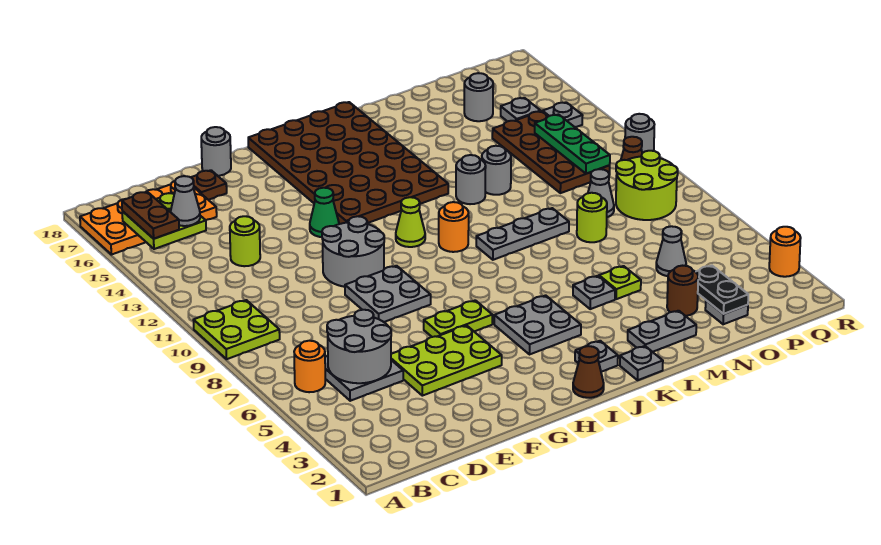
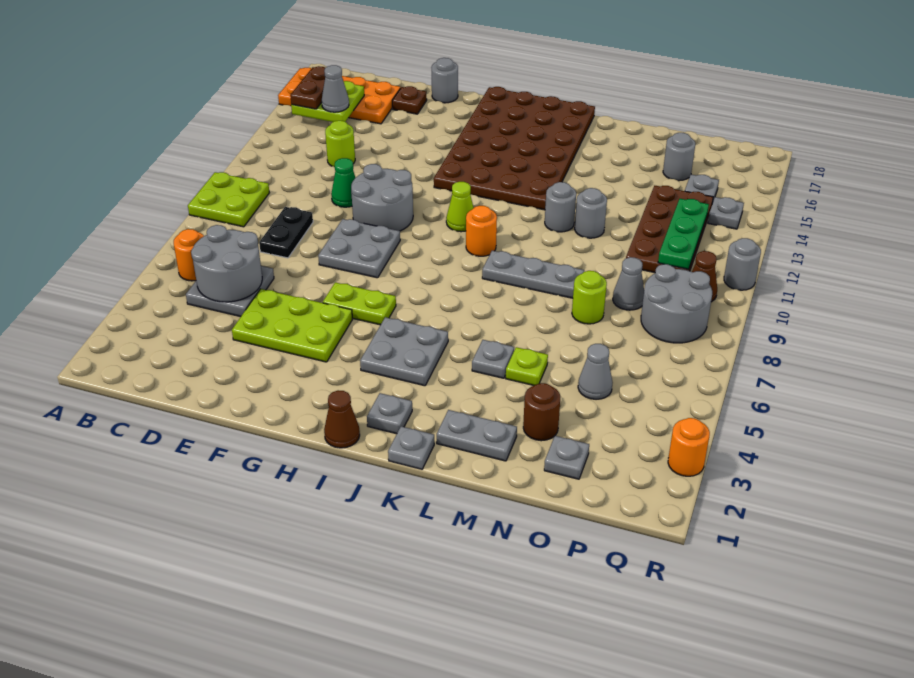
green cone G13 level 1 -> green cone E11 level 1
black plate O2:O3 level 2 -> black plate D8:D9 level 1
lime round brick P8:Q9 level 1 -> grey round brick P8:Q9 level 1

